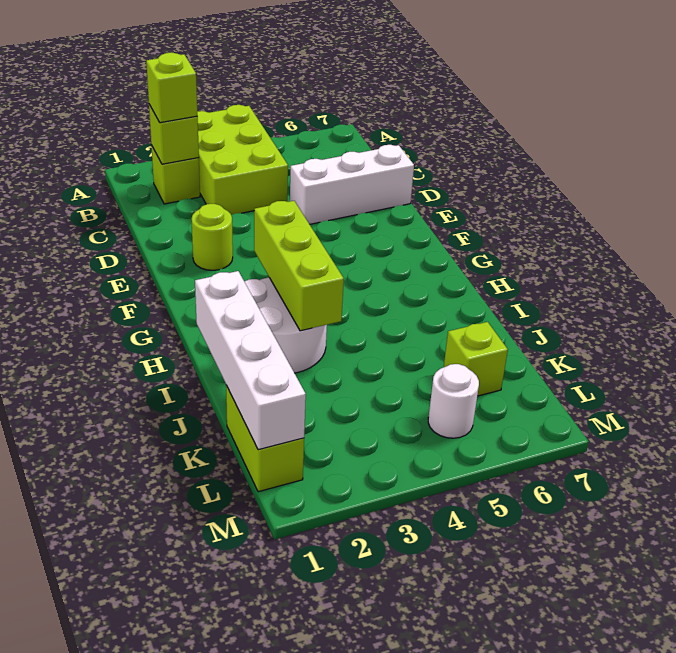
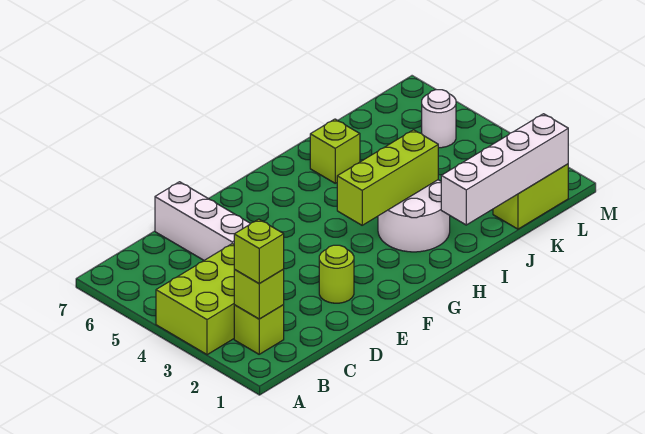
lime brick K6 level 1 -> lime brick I6 level 1

